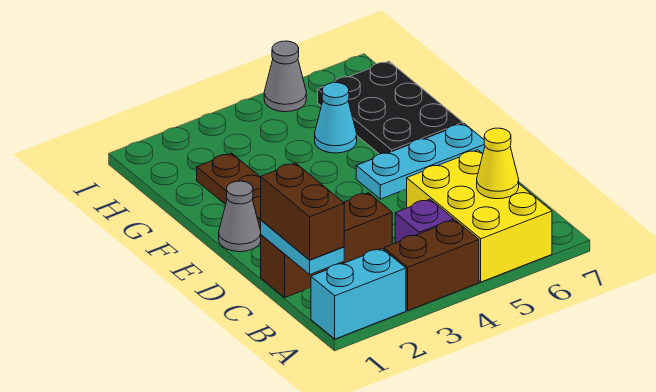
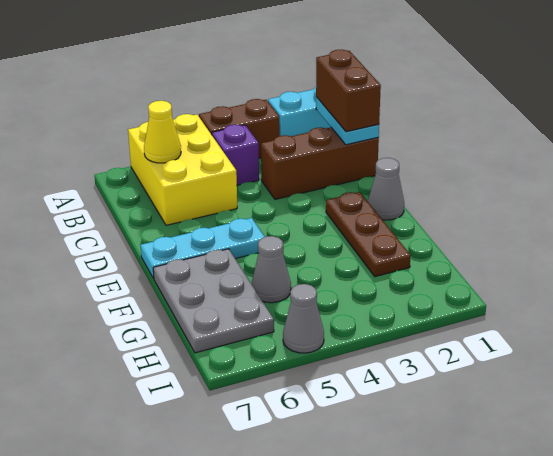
black plate F6:H7 level 1 -> grey plate F6:H7 level 1
cyan cone G5 level 1 -> grey cone G5 level 1

